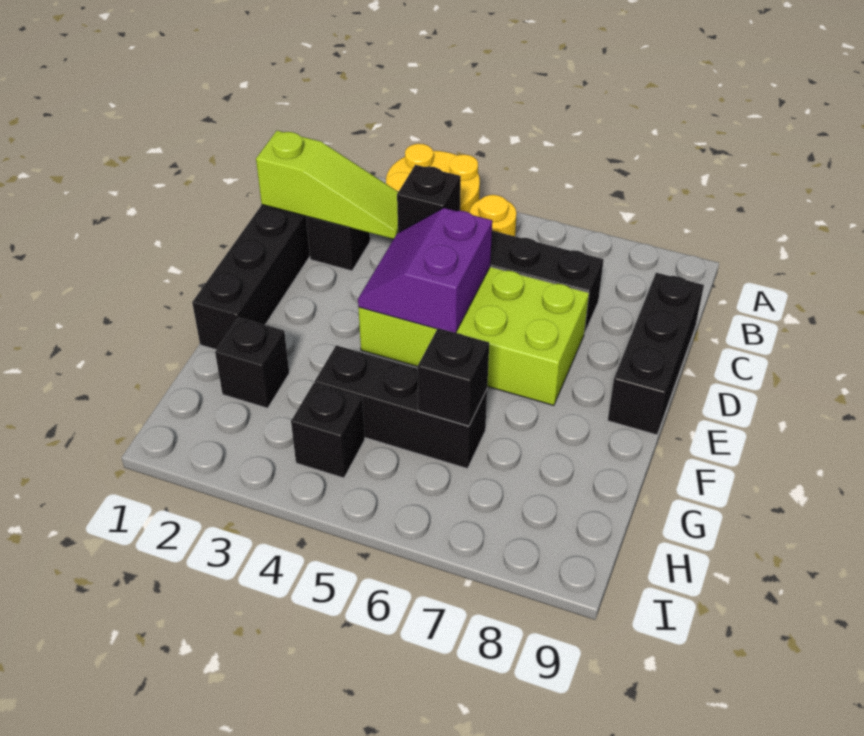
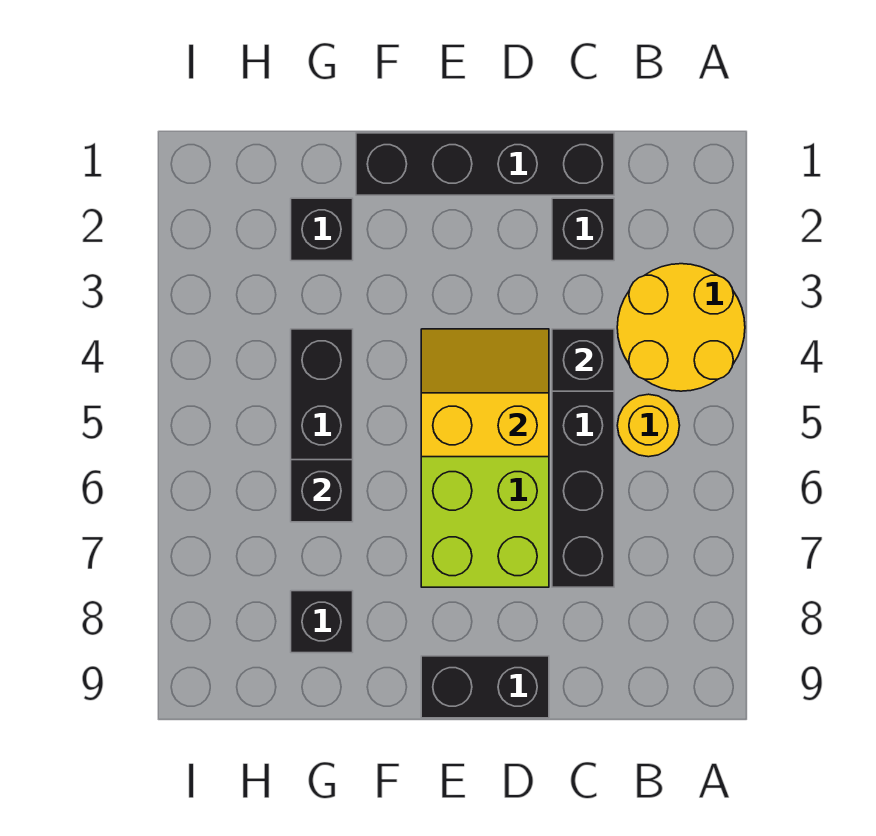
lime slope C1:C3 level 2 top 1 -> none
black brick C9:E9 level 1 -> black brick D9:E9 level 1
purple slope D4:E5 level 2 top 5 -> yellow slope D4:E5 level 2 top 5
black brick H4 level 1 -> black brick G8 level 1

